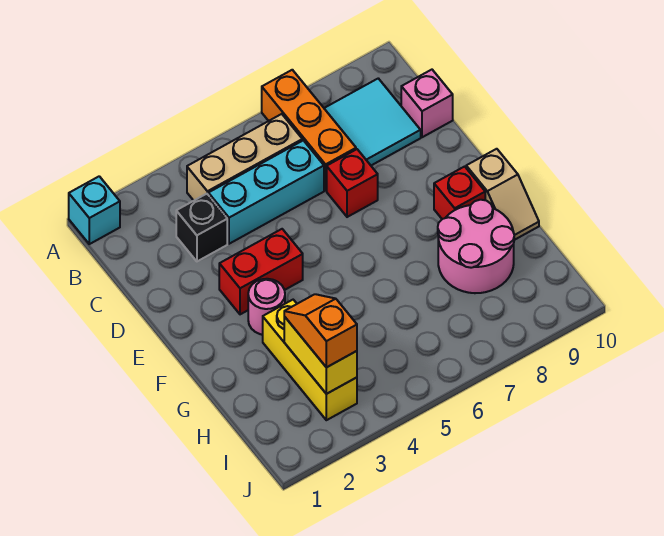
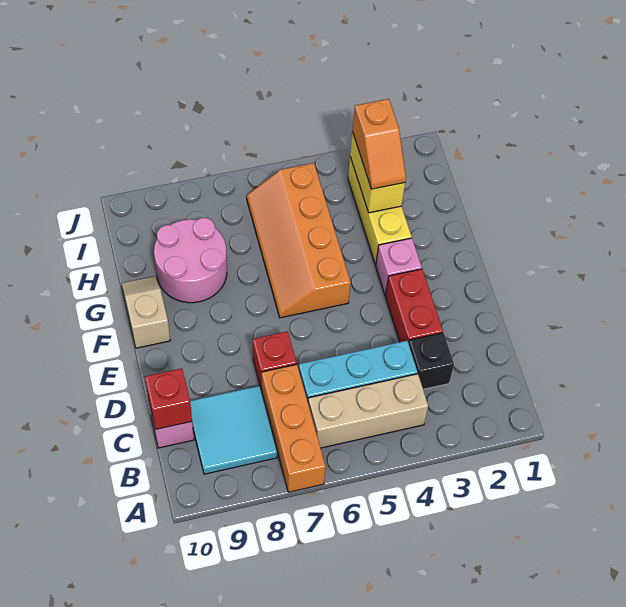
cyan brick A1 level 1 -> none
red brick E3:E4 level 1 -> red brick D3:E3 level 1
pink round brick F3 level 1 -> pink brick F3 level 1
none -> orange slope F5:I6 level 1 top 5
red brick F9 level 1 -> red brick C10 level 2

